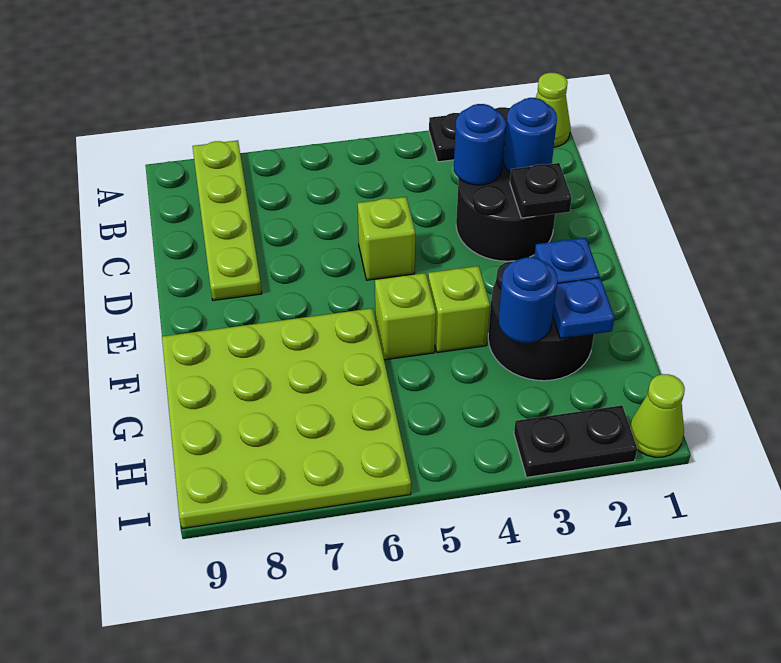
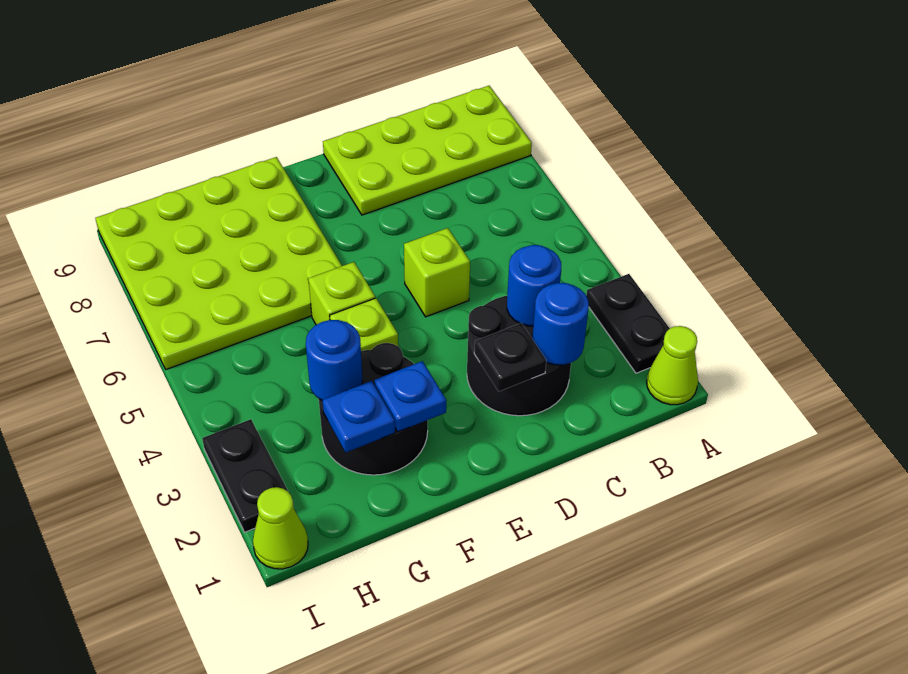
lime plate A8:D8 level 1 -> lime plate A8:D9 level 1

